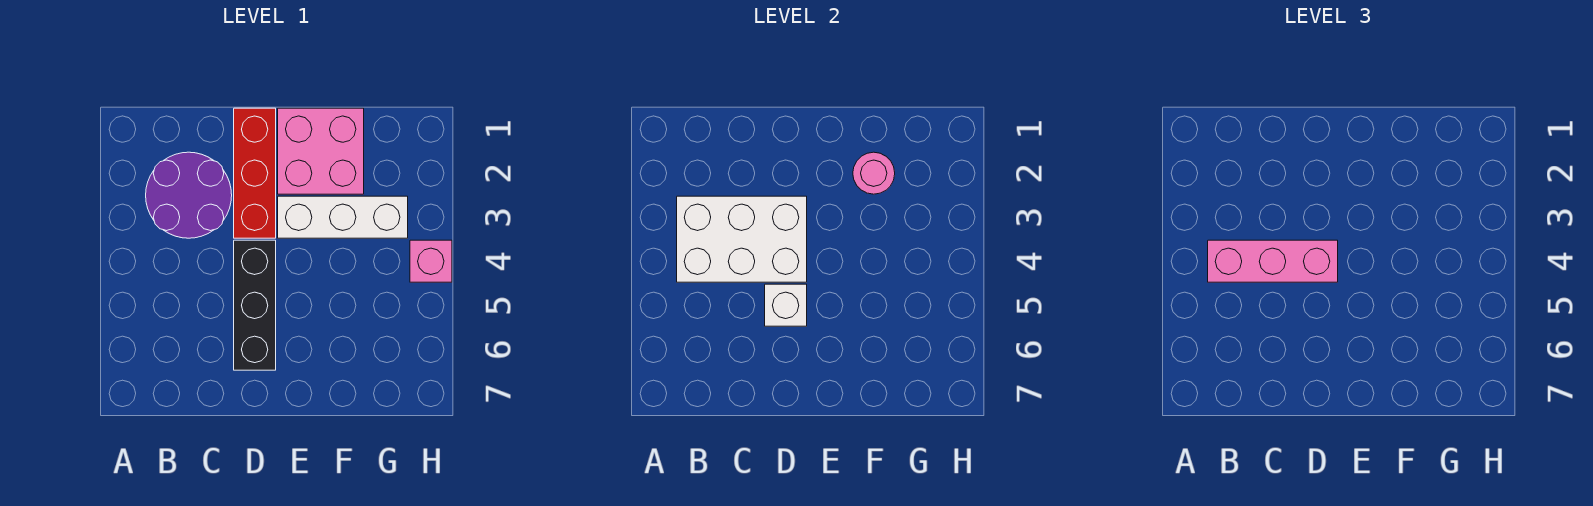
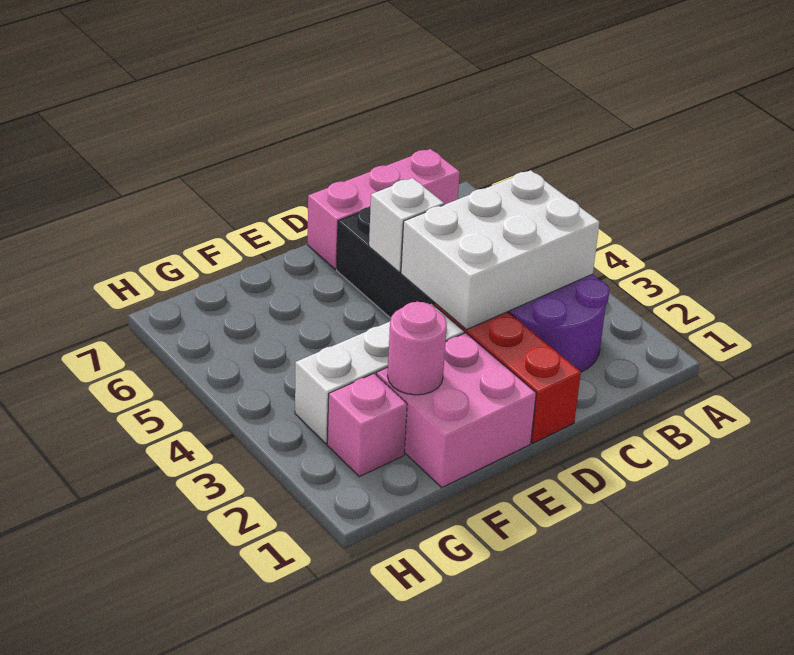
pink brick B4:D4 level 3 -> pink brick B7:D7 level 1
pink brick H4 level 1 -> pink brick G2 level 1

